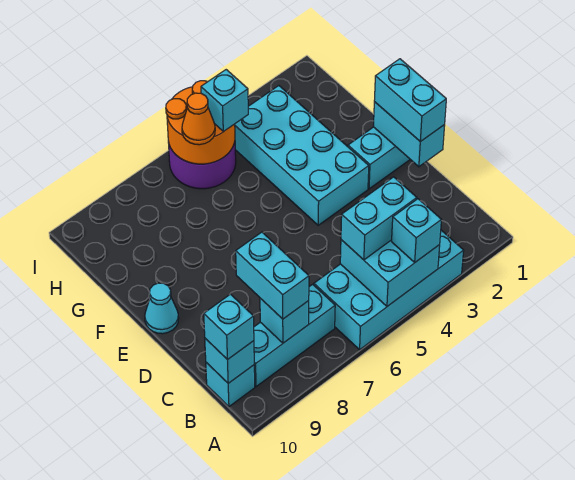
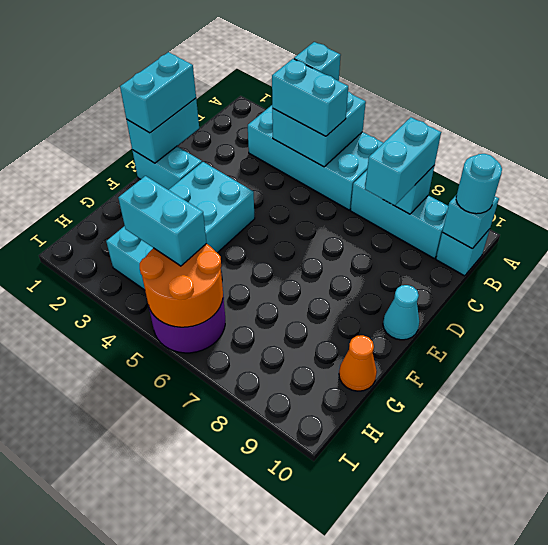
cyan brick B10 level 3 -> cyan round brick B10 level 3
cyan brick H5 level 3 -> cyan brick H4:H5 level 3
orange cone H6 level 3 -> orange cone G10 level 1

